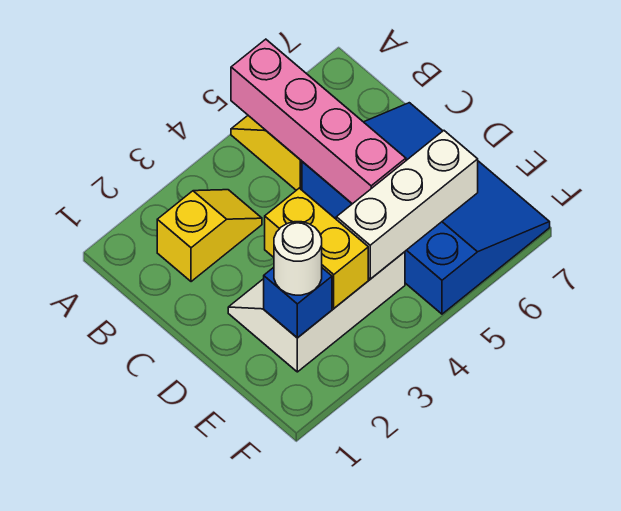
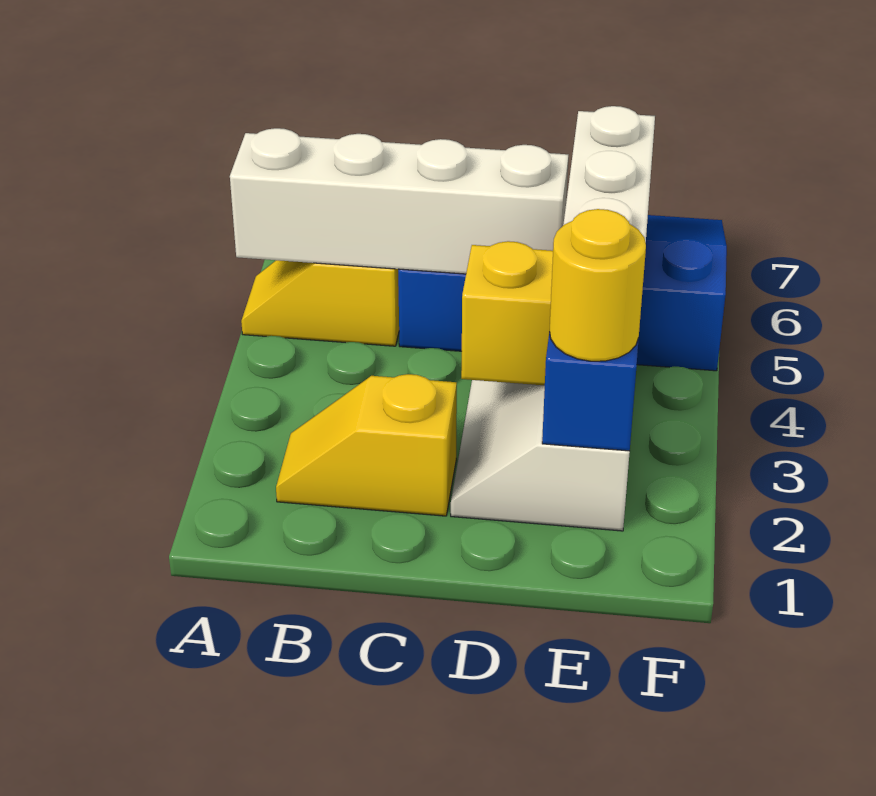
pink brick A5:D5 level 2 -> white brick A5:D5 level 2
yellow slope B2:B3 level 1 top 2 -> yellow slope B2:C2 level 1 top C
white round brick E2 level 3 -> yellow round brick E2 level 3

